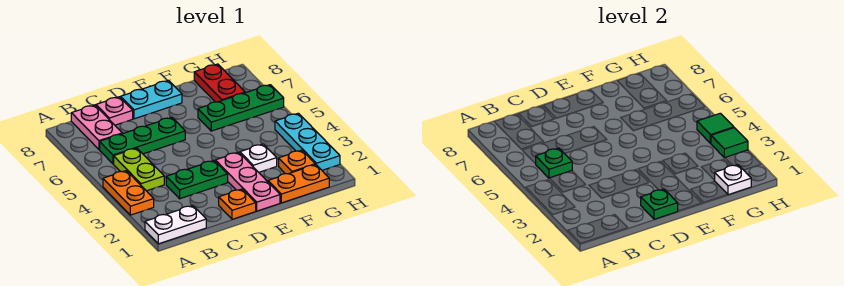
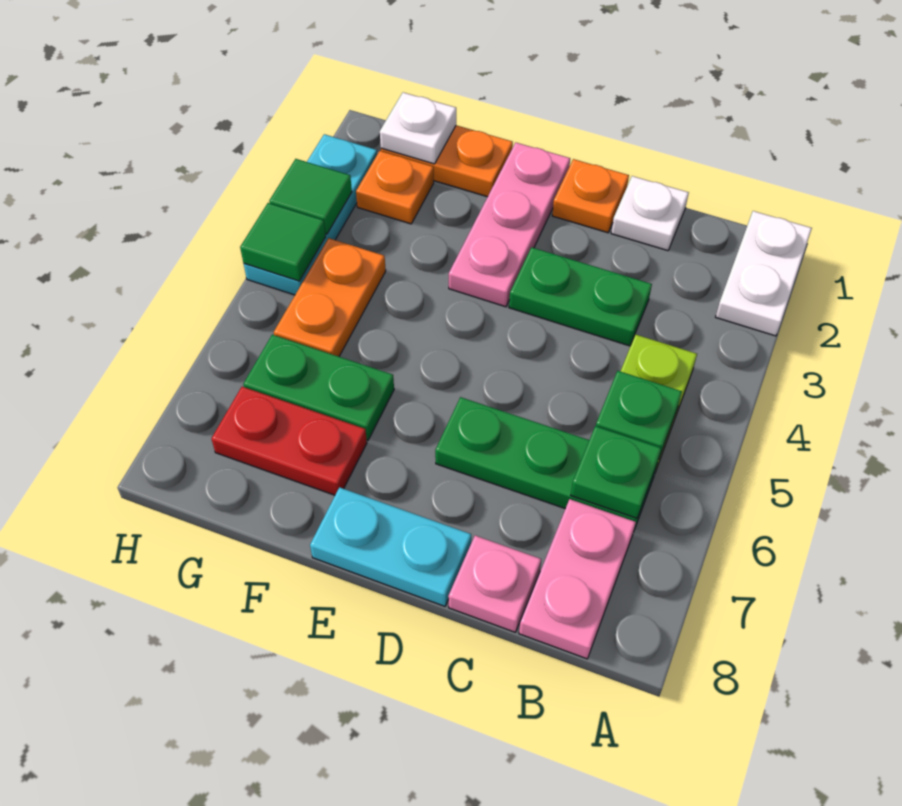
white plate A1:B1 level 1 -> white plate A1:A2 level 1
orange plate A3:A4 level 1 -> orange plate G4:G5 level 1
green plate D1 level 2 -> green plate B6 level 2
white plate F3 level 1 -> white plate C1 level 1
green plate F6:H6 level 1 -> green plate F6:G6 level 1
red plate G7:G8 level 1 -> red plate F7:G7 level 1

